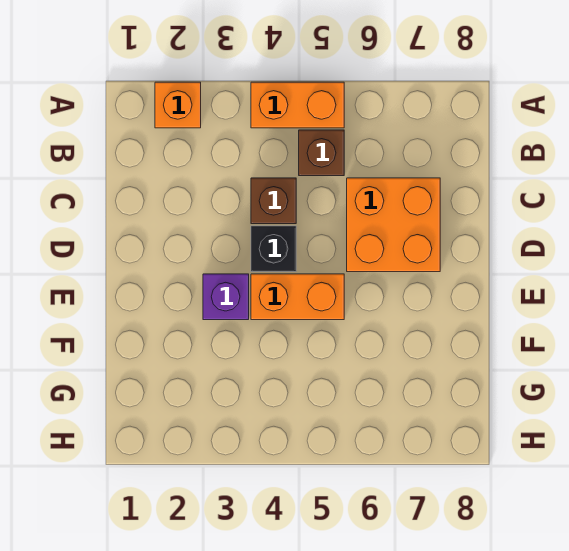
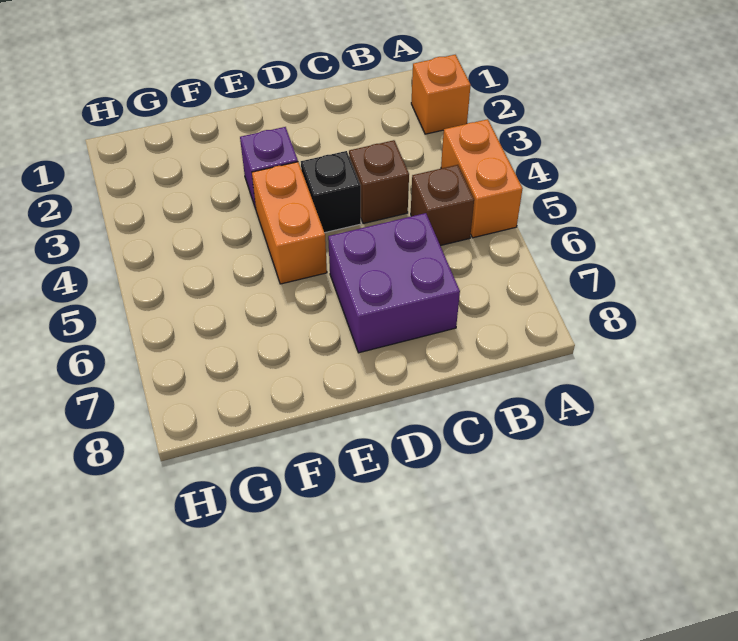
orange brick C6:D7 level 1 -> purple brick C6:D7 level 1

